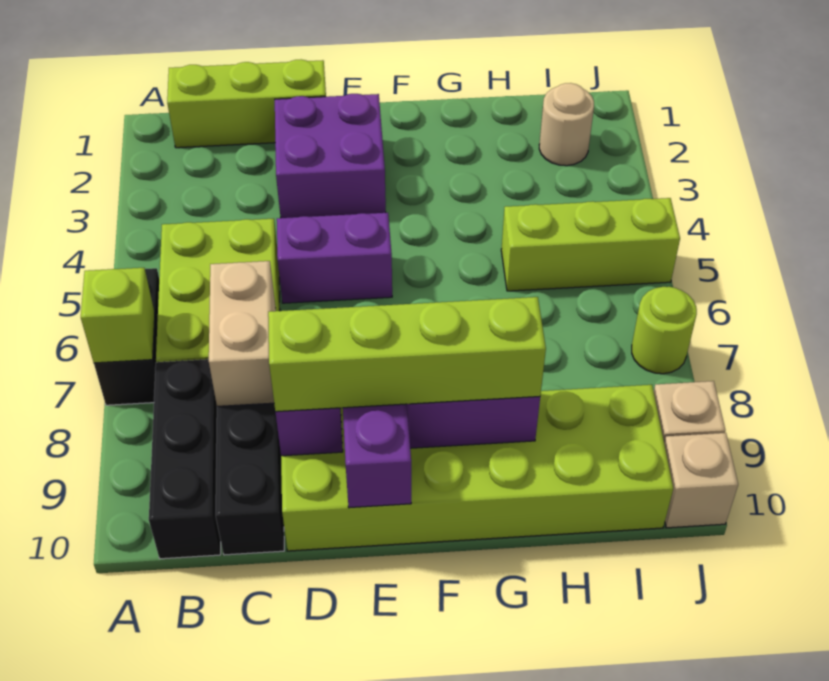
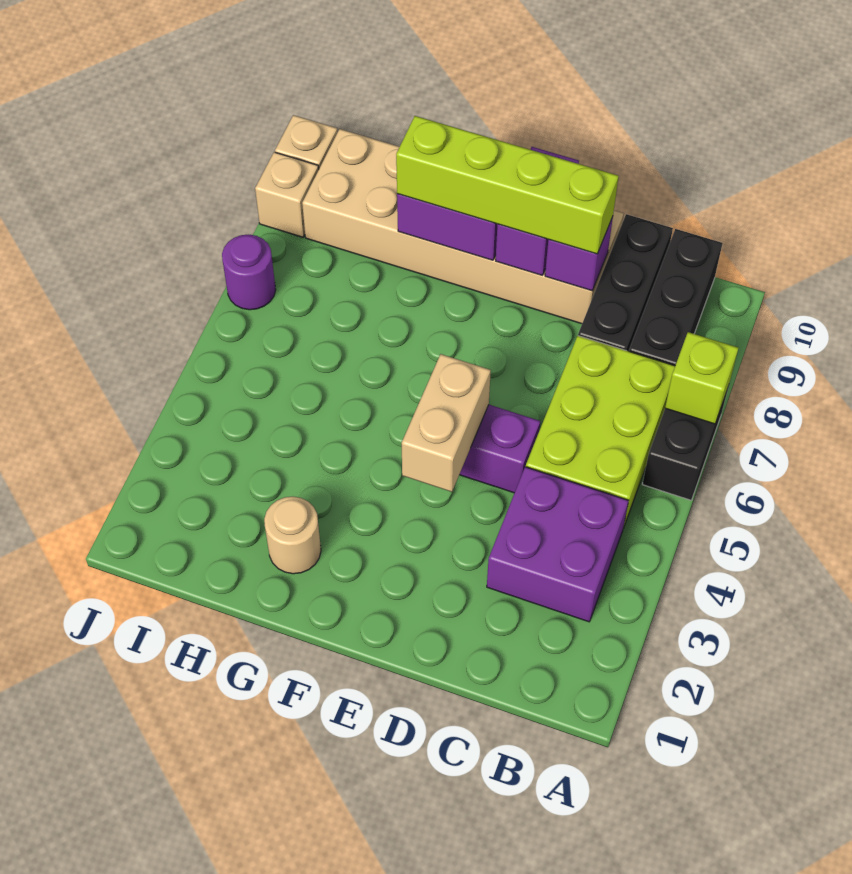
lime brick B1:D1 level 1 -> none
tan brick C7:C8 level 2 -> tan brick E4:E5 level 2
purple brick D2:E3 level 1 -> purple brick B3:C4 level 1
lime brick D9:I10 level 1 -> tan brick D9:I10 level 1
lime brick H5:J5 level 1 -> none
tan round brick I2 level 1 -> tan round brick G2 level 1
lime round brick J7 level 1 -> purple round brick J7 level 1

